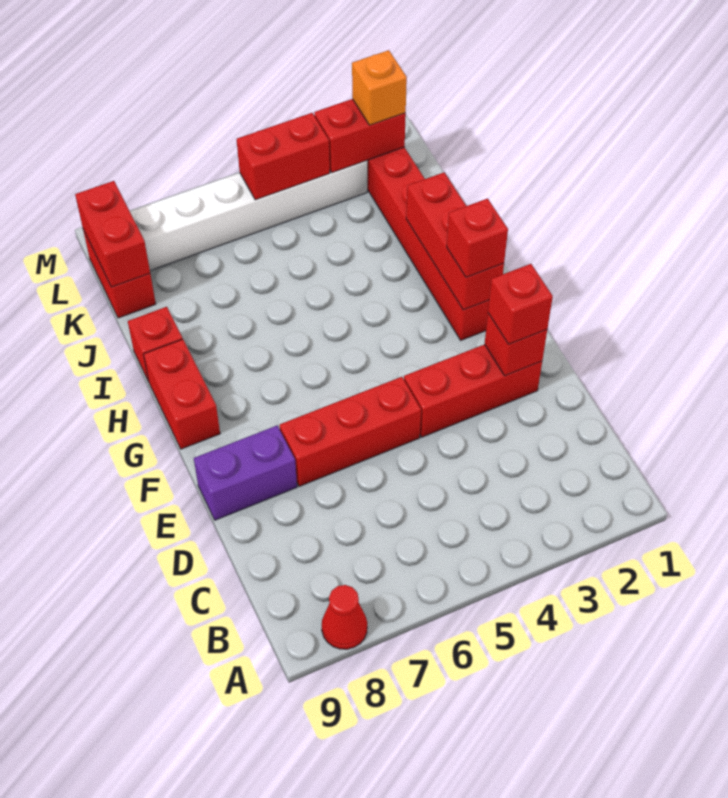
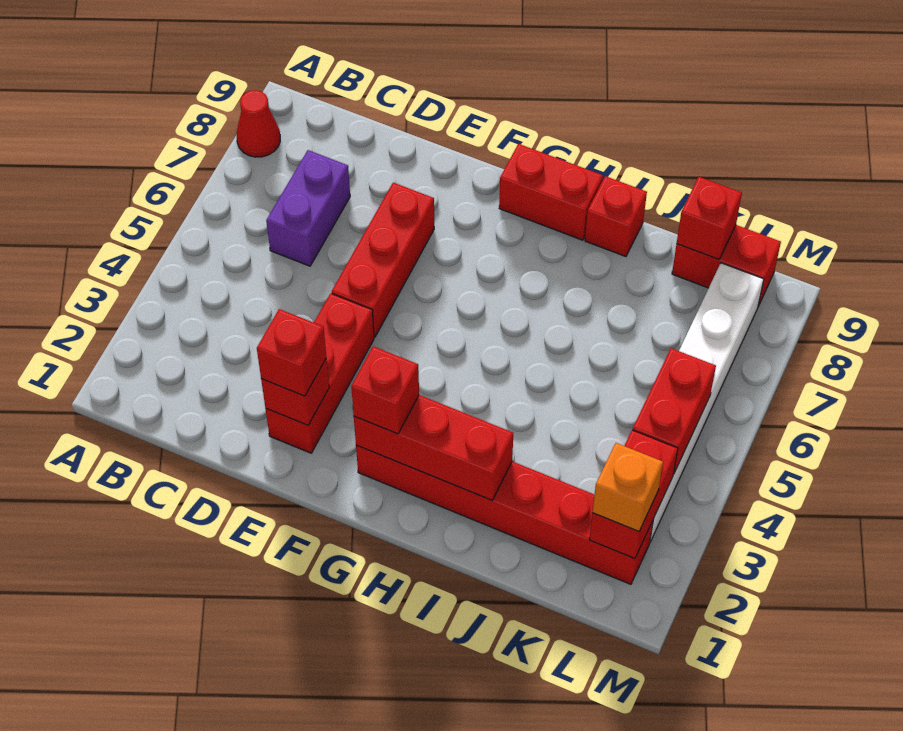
purple brick E8:E9 level 1 -> purple brick C6:C7 level 1
red brick K9:L9 level 2 -> red brick K9 level 2

